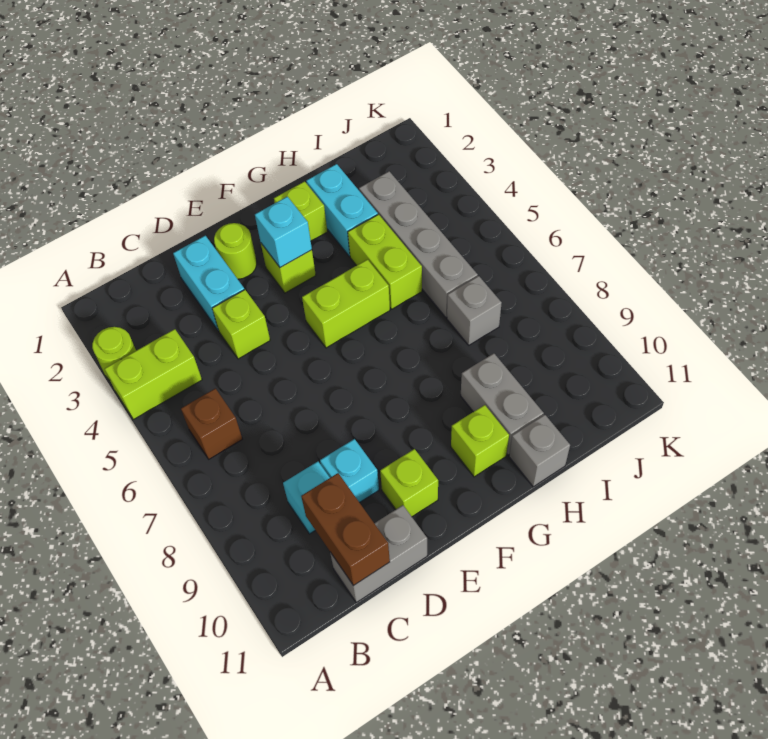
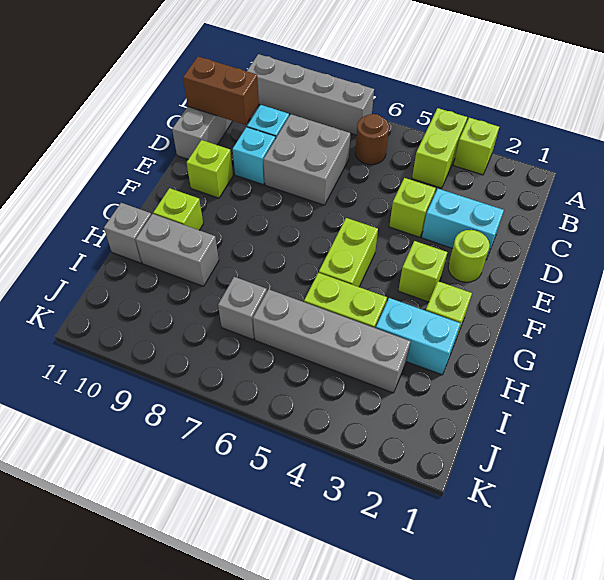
lime round brick A3 level 1 -> lime brick A3 level 1
none -> grey brick A7:A10 level 1
brown brick B6 level 1 -> brown round brick B6 level 1
none -> grey brick C7:D8 level 1
cyan brick F3 level 2 -> none

